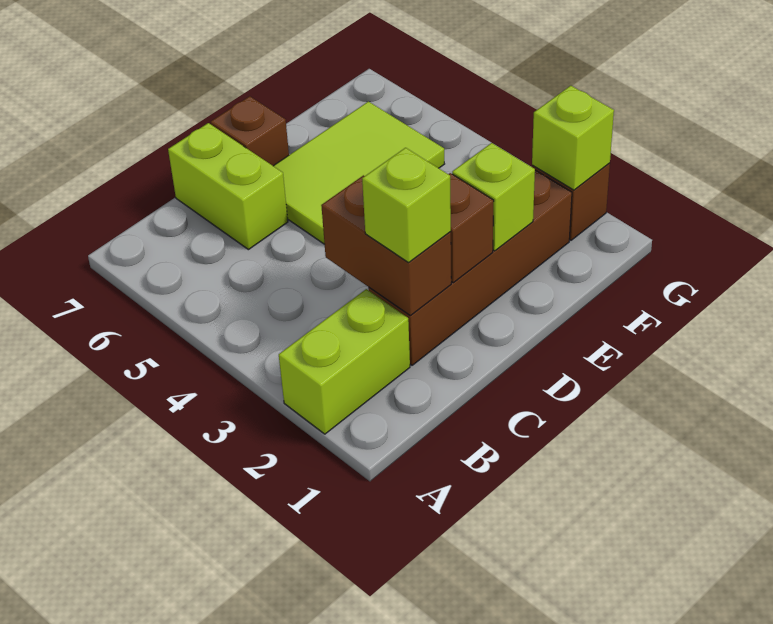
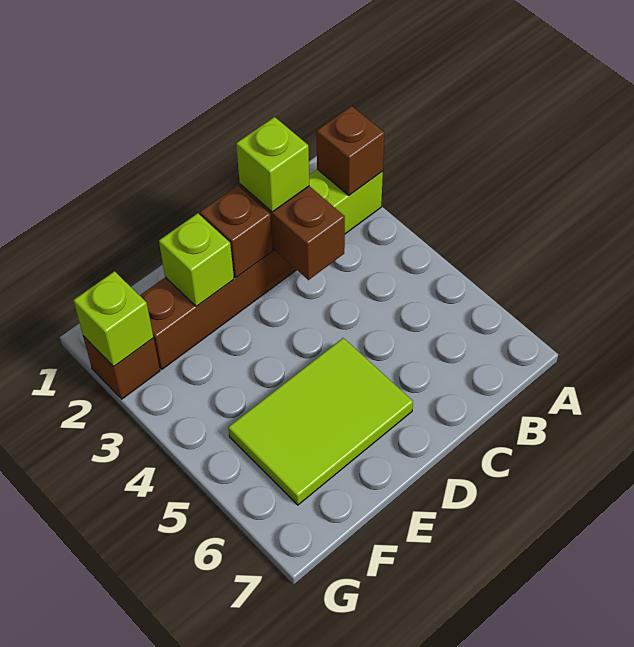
lime brick C6:C7 level 1 -> none
brown brick D7 level 1 -> brown brick A2 level 2

